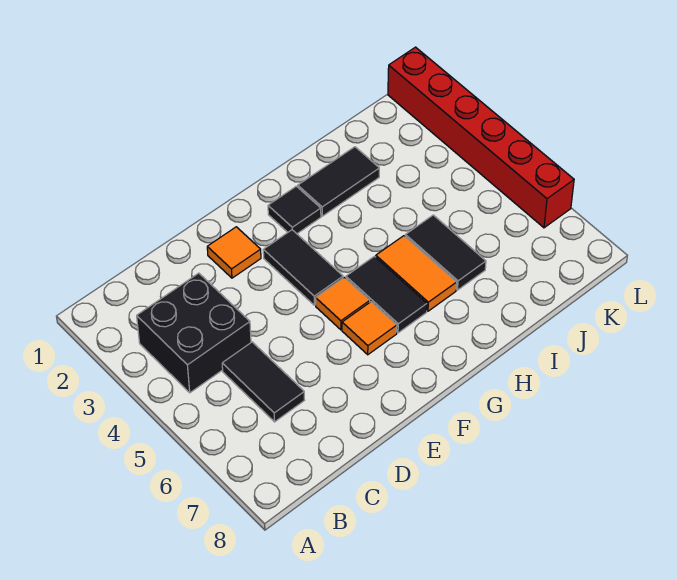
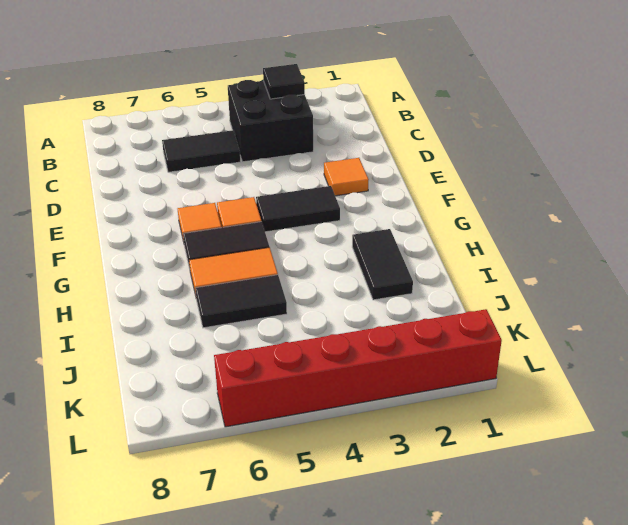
black tile G2 level 1 -> black tile B3 level 2

